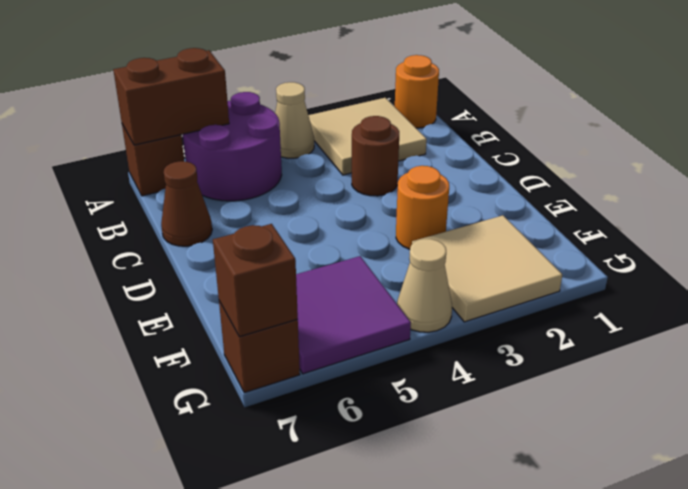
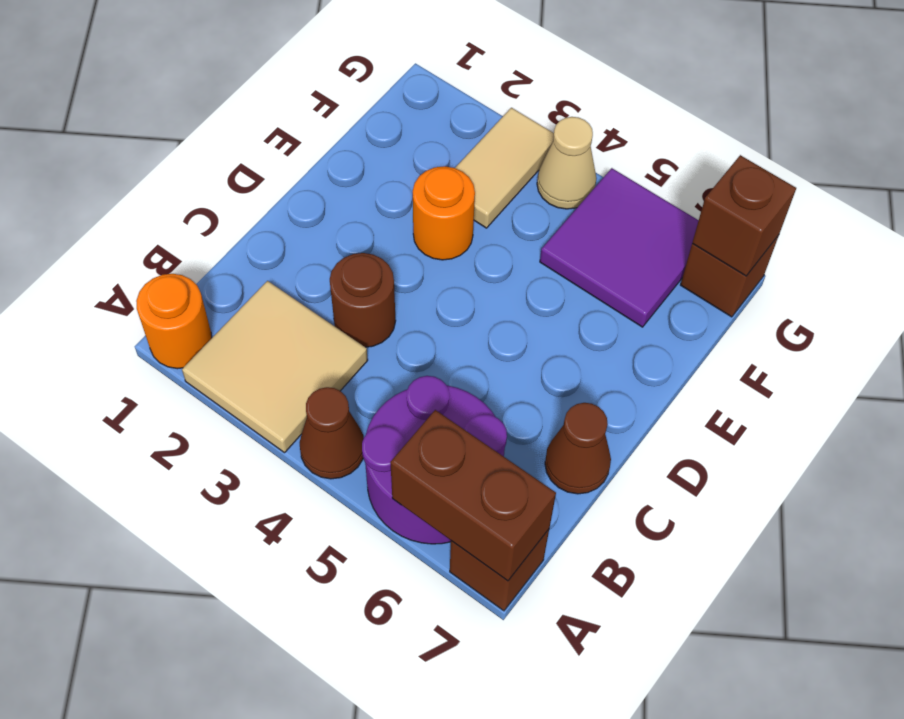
tan cone A4 level 1 -> brown cone A4 level 1
tan tile F2:G3 level 1 -> tan tile F3:G3 level 1

